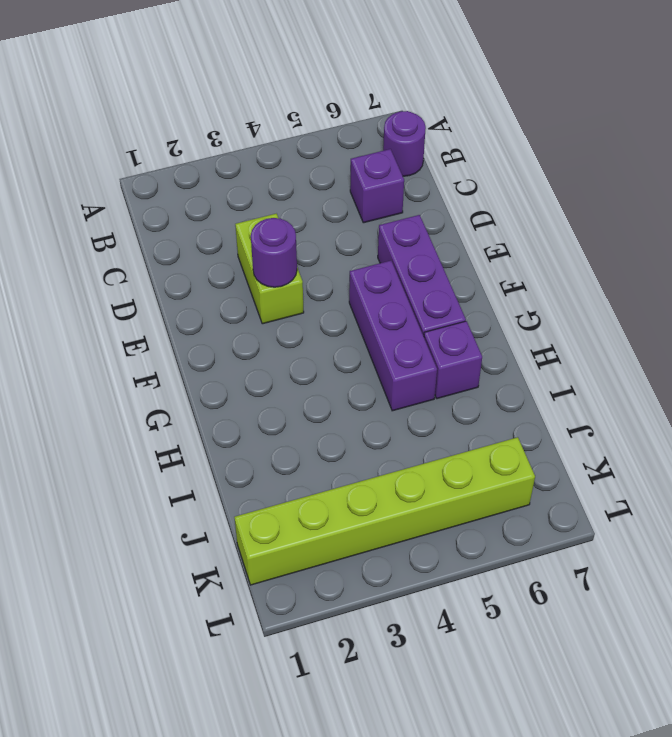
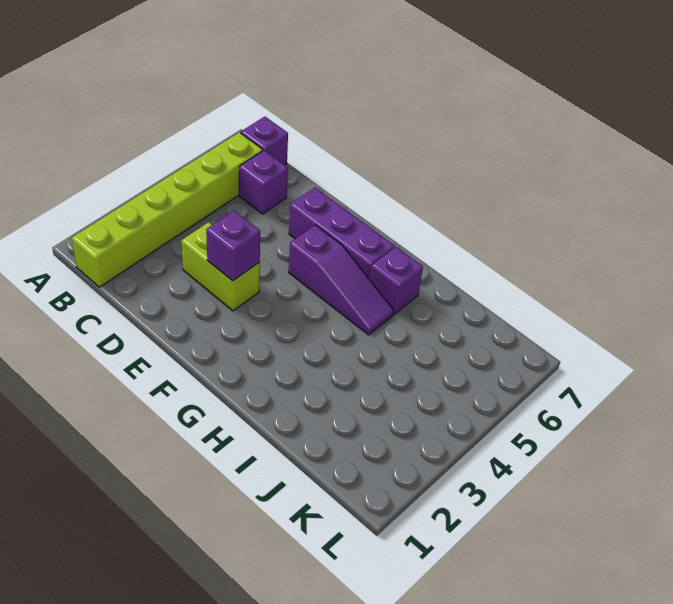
purple round brick B7 level 1 -> purple brick B7 level 1
purple round brick E3 level 2 -> purple brick E3 level 2
purple brick F5:H5 level 1 -> purple slope F5:H5 level 1 top F
lime brick K1:K6 level 1 -> lime brick B1:B6 level 1

